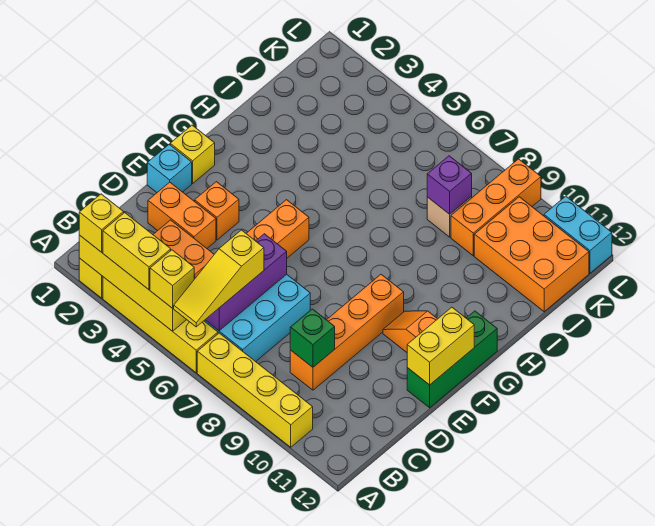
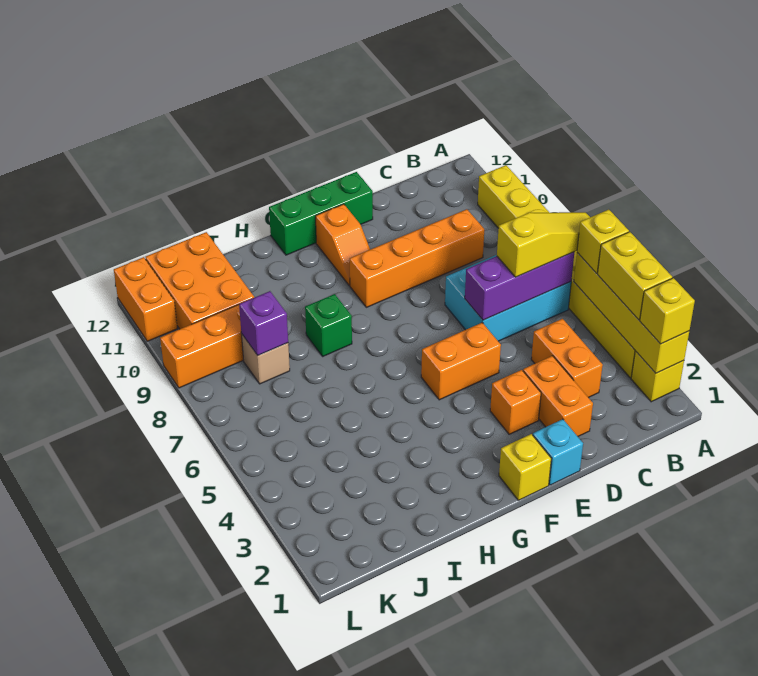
green brick C9 level 2 -> green brick H8 level 1
yellow brick E12:F12 level 2 -> none
cyan brick L11:L12 level 1 -> orange brick L11:L12 level 1

